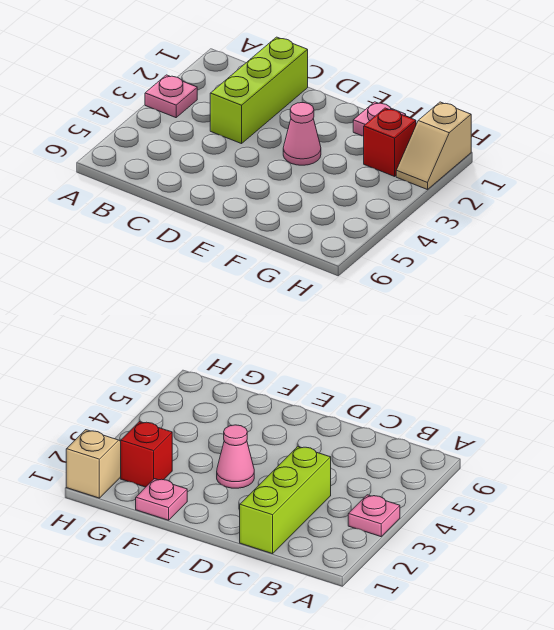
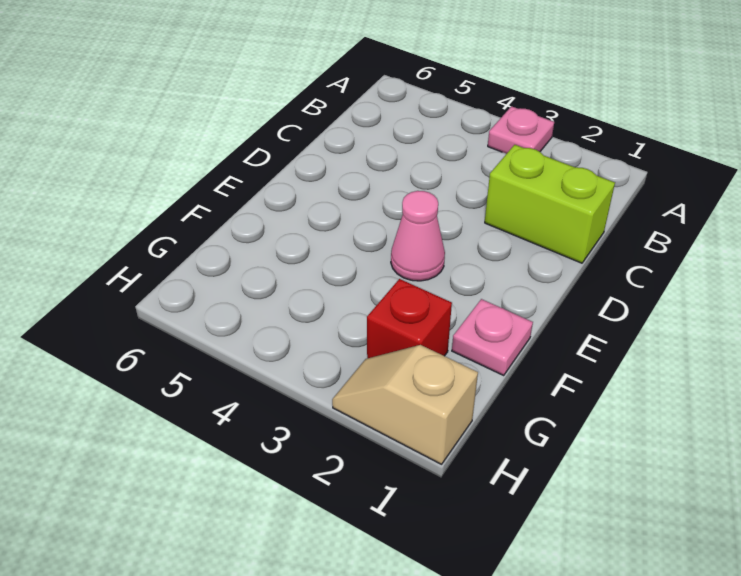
lime brick C1:C3 level 1 -> lime brick C1:C2 level 1

